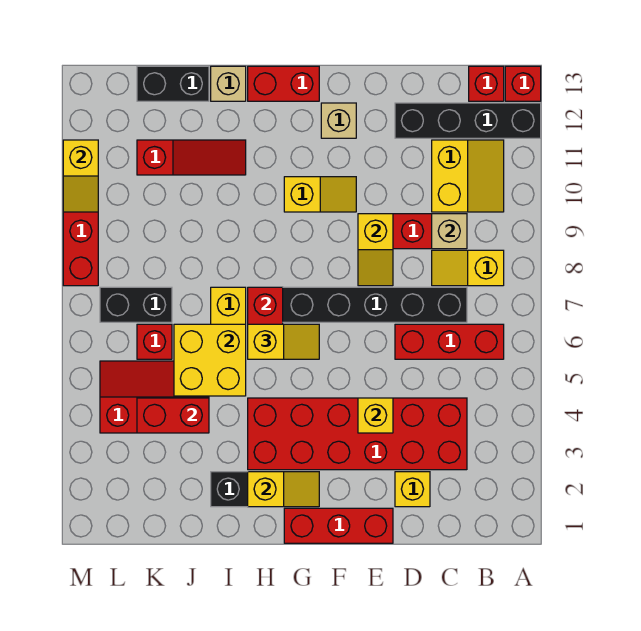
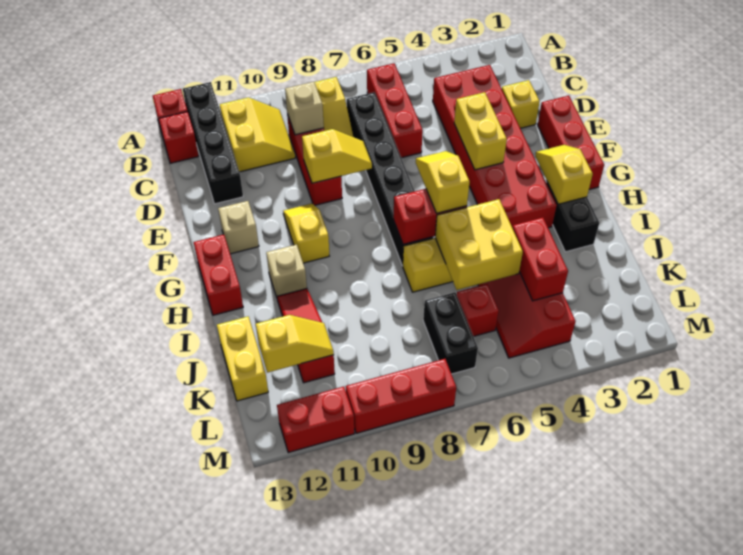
yellow slope B10:C11 level 1 top C -> yellow slope B10:C11 level 1 top 11
yellow brick E4 level 2 -> yellow brick E4:F4 level 2
tan brick I13 level 1 -> tan brick H11 level 1
black brick J13:K13 level 1 -> yellow brick J13:K13 level 1
yellow slope M10:M11 level 2 top 11 -> yellow slope K11:K12 level 2 top 12
none -> red brick M11:M12 level 1

